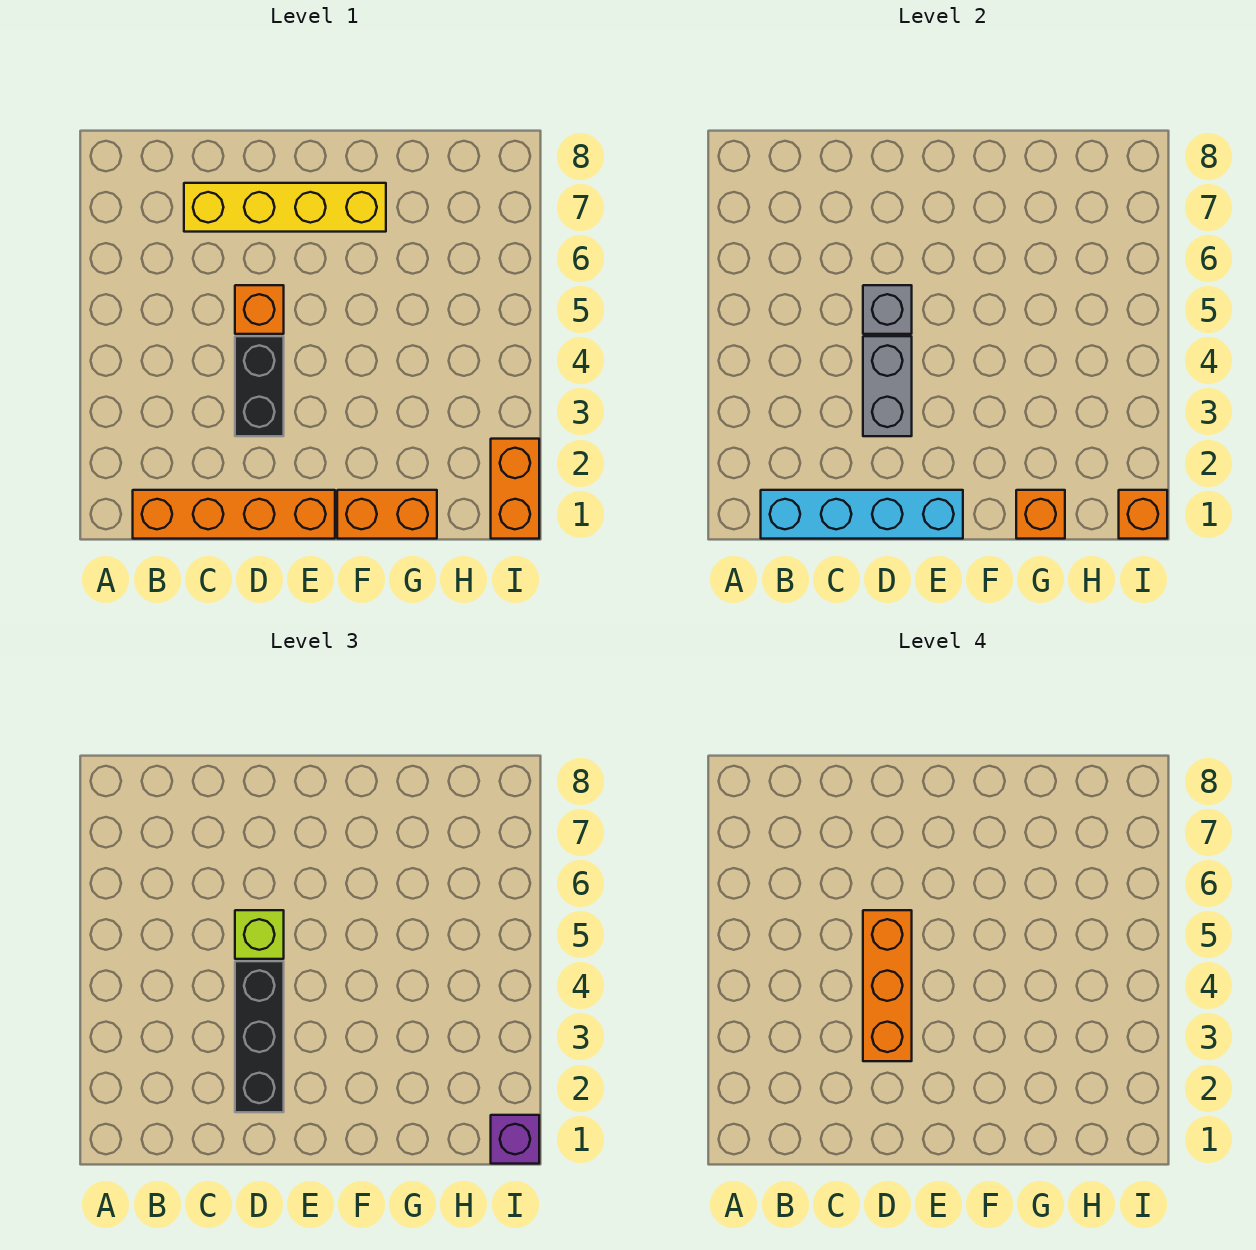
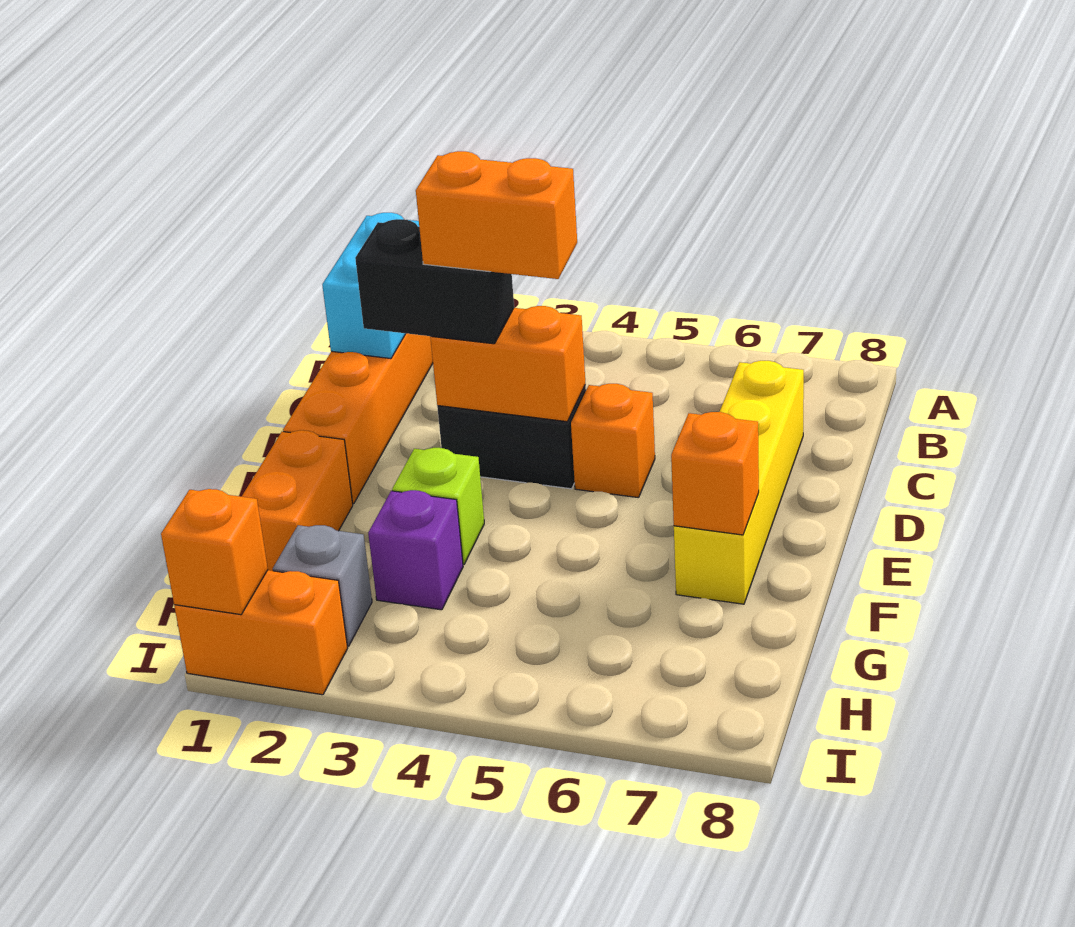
cyan brick B1:E1 level 2 -> cyan brick B1:C1 level 2
black brick D2:D4 level 3 -> black brick D2:D3 level 3
grey brick D3:D4 level 2 -> orange brick D3:D4 level 2
orange brick D3:D5 level 4 -> orange brick D3:D4 level 4
grey brick D5 level 2 -> grey brick H2 level 1
lime brick D5 level 3 -> lime brick F3 level 1
orange brick G1 level 2 -> orange brick F7 level 2
purple brick I1 level 3 -> purple brick G3 level 1

